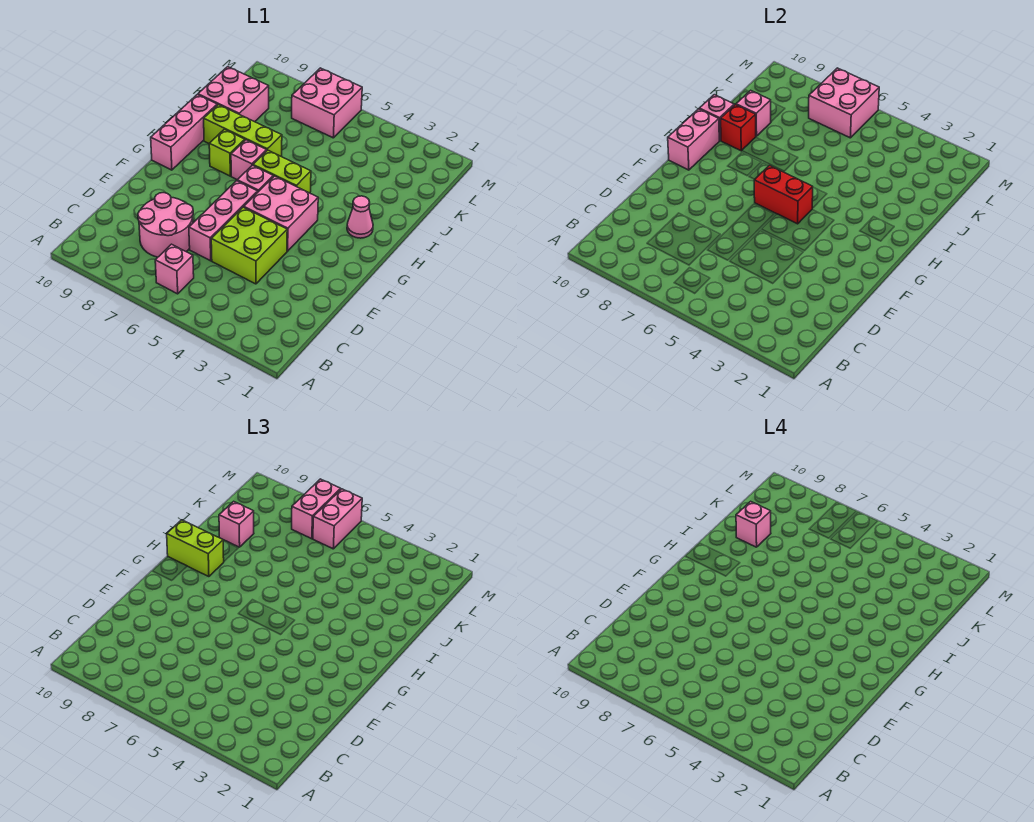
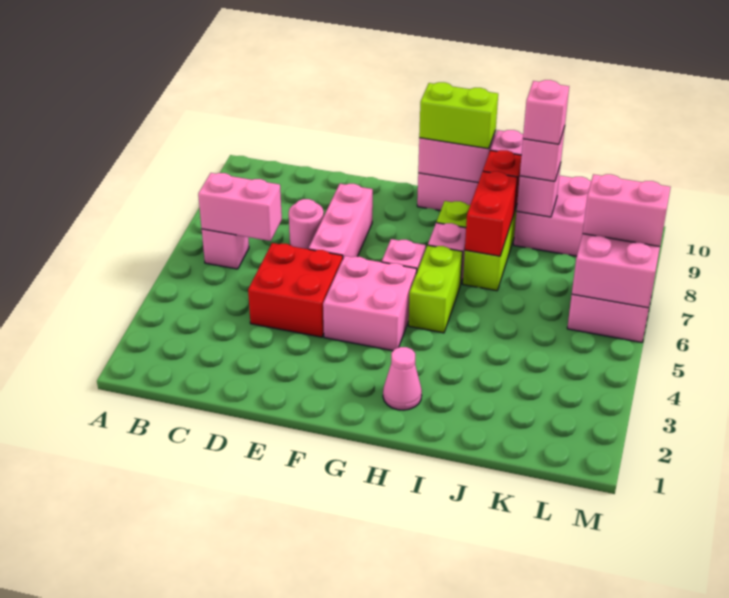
pink round brick C7:D8 level 1 -> pink round brick D7 level 1
lime brick D4:E5 level 1 -> red brick D4:E5 level 1
pink brick D6:F6 level 1 -> pink brick E6:E8 level 1
red brick G5:G6 level 2 -> red brick I7:I8 level 2
lime brick H9:H10 level 3 -> lime brick G10:H10 level 3
pink brick L6:M6 level 3 -> pink brick B6:C6 level 2

